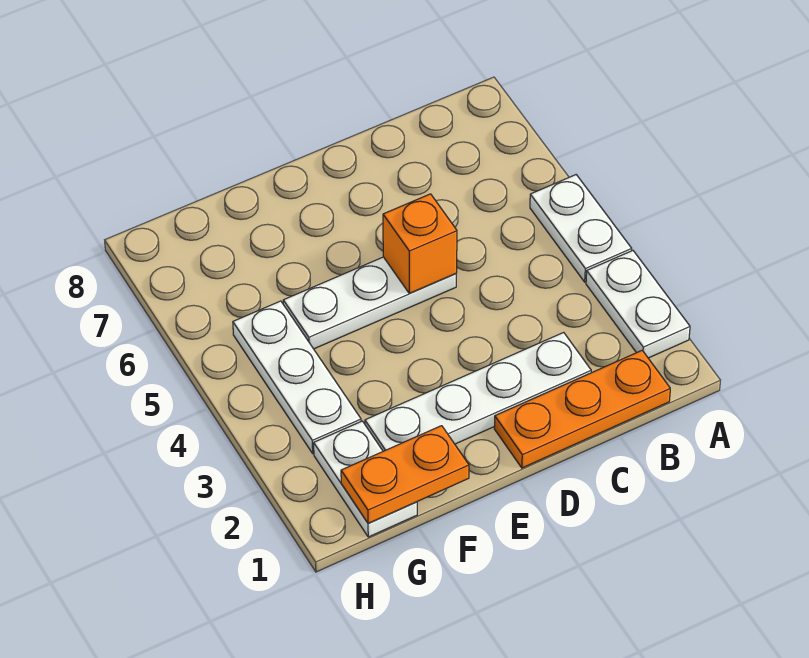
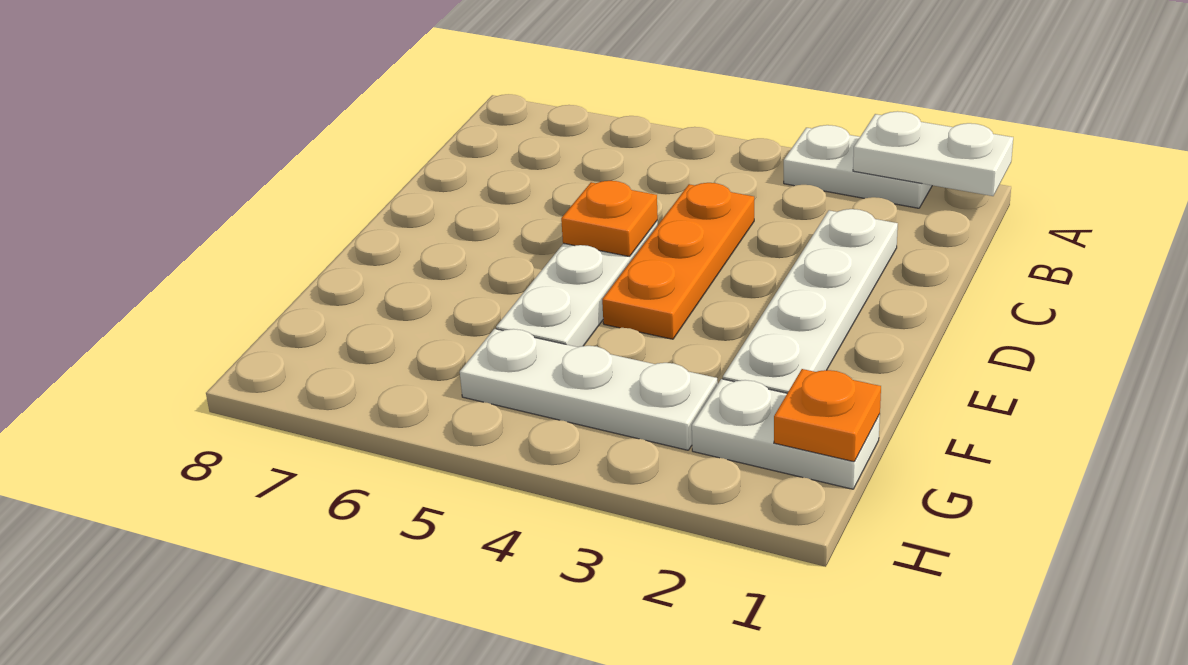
white plate A4:A5 level 1 -> white plate A1:A2 level 2
orange plate B1:D1 level 1 -> orange plate C4:E4 level 1
orange brick D5 level 2 -> orange plate D5 level 2
orange plate F1:G1 level 2 -> orange plate G1 level 2

